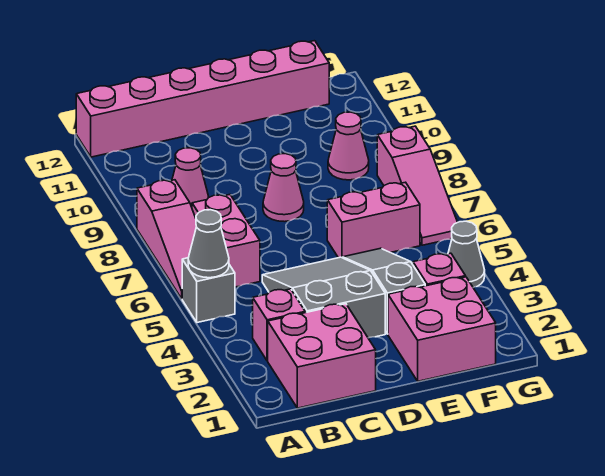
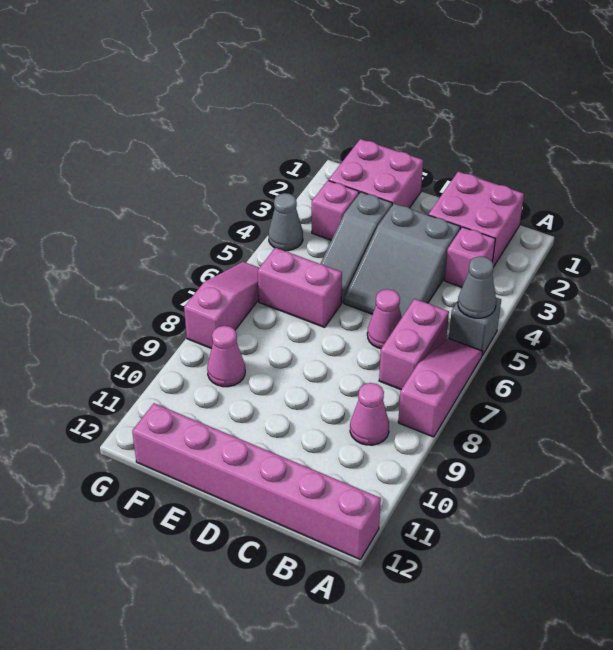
pink cone D8 level 1 -> pink cone C6 level 1

